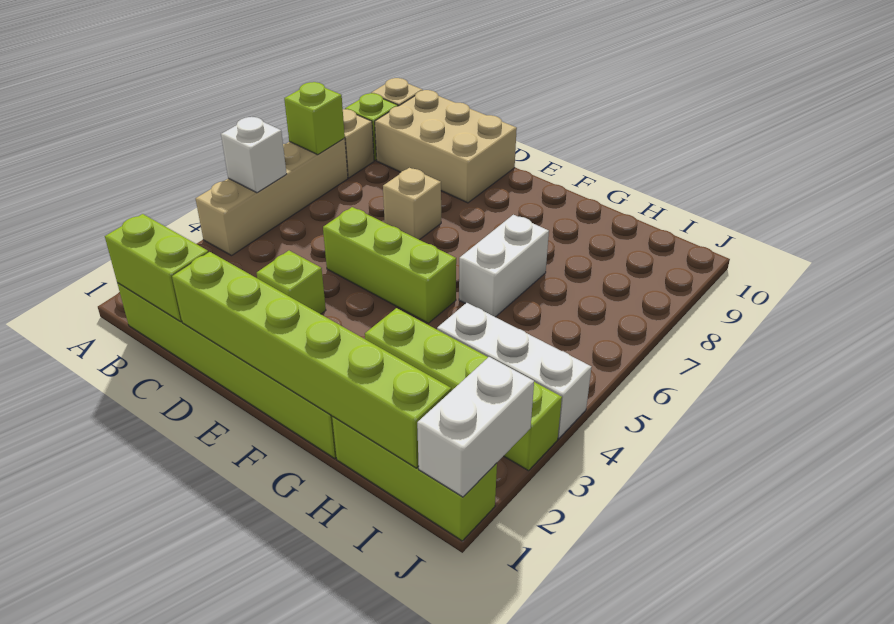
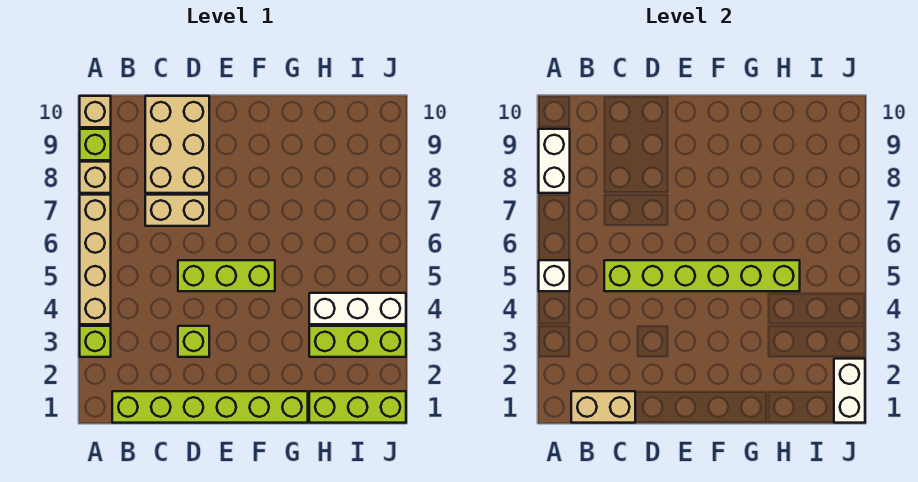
lime brick A7 level 2 -> lime brick A3 level 1
lime brick B1:C1 level 2 -> tan brick B1:C1 level 2
tan brick B9:D10 level 1 -> tan brick C8:D10 level 1
lime brick D1:I1 level 2 -> lime brick C5:H5 level 2
tan brick D7 level 1 -> tan brick C7:D7 level 1
lime brick G3:J3 level 1 -> lime brick H3:J3 level 1
white brick G6:G7 level 1 -> white brick A8:A9 level 2

